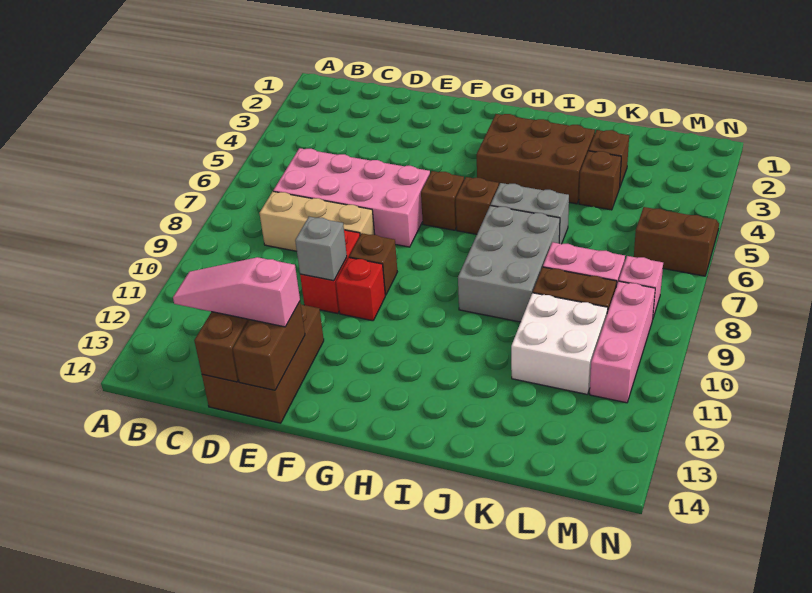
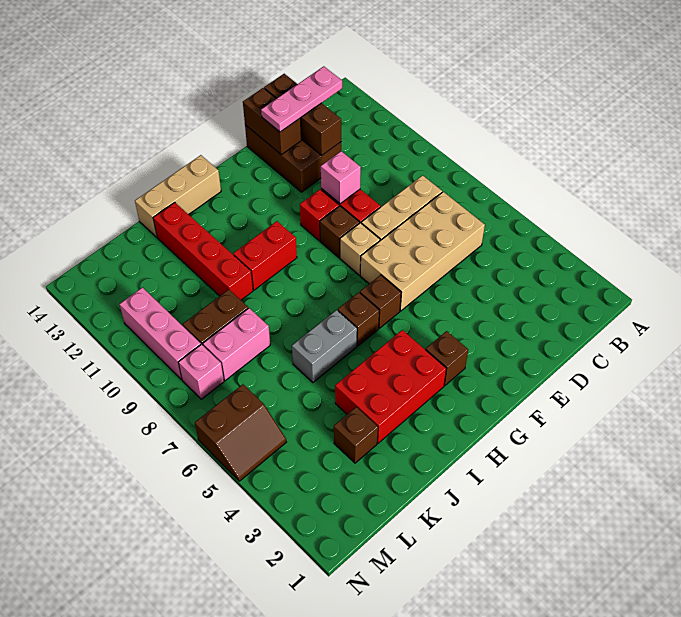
pink brick C6:F7 level 1 -> tan brick C6:F7 level 1
pink slope C13:E13 level 3 top E -> pink plate C13:E13 level 3
grey brick E10 level 2 -> pink brick E10 level 2
none -> tan brick F8 level 1
brown brick H3:J4 level 1 -> red brick H3:J4 level 1
none -> red brick H10:I10 level 1
none -> tan brick H14:J14 level 1
grey brick I7:J9 level 1 -> none
none -> red brick J10:J13 level 1
brown brick K4 level 1 -> brown brick G3 level 1
white brick K10:L11 level 1 -> none

